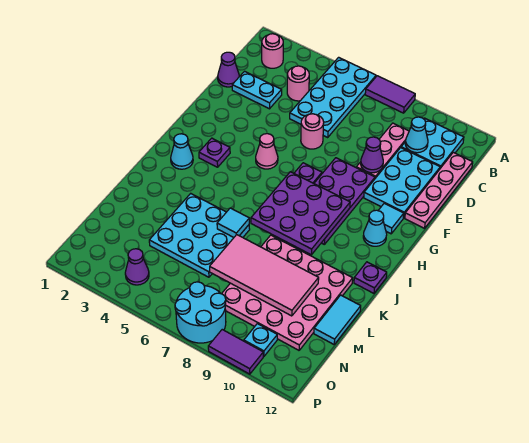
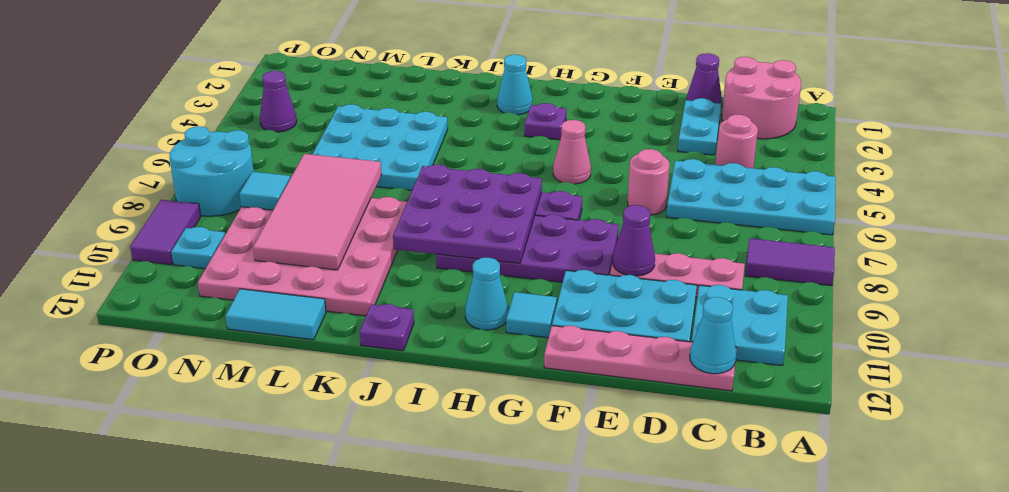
purple tile A7:A8 level 1 -> purple tile A8:B8 level 1
pink round brick B2 level 1 -> pink round brick B1:C2 level 1
cyan cone C10 level 2 -> cyan cone C12 level 2
cyan tile K6 level 2 -> cyan tile N8 level 2

